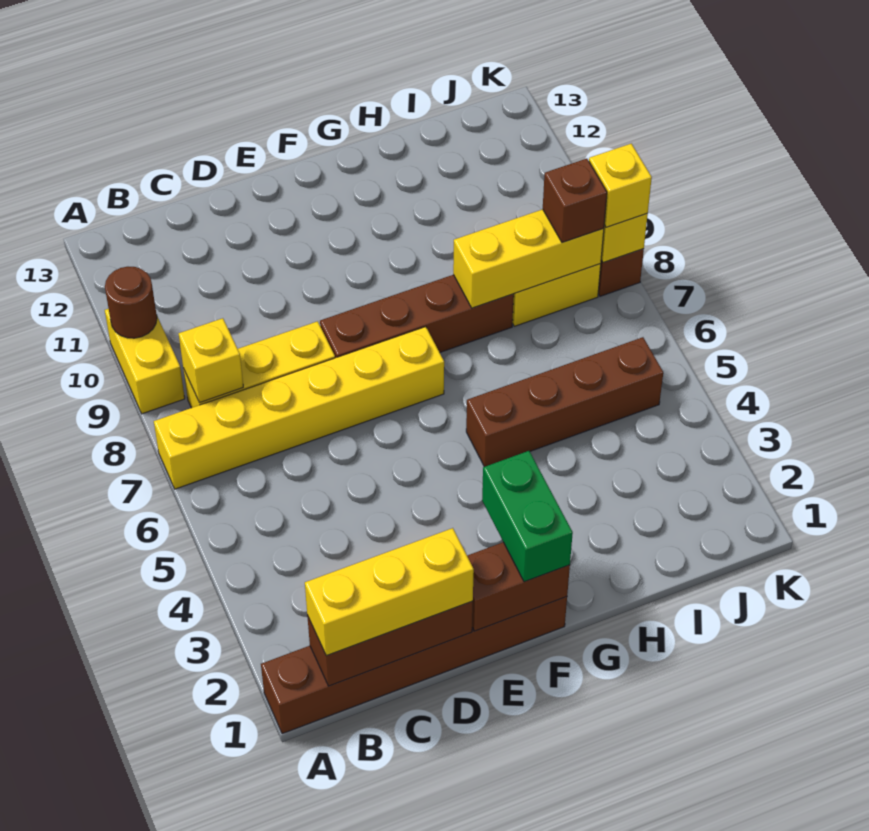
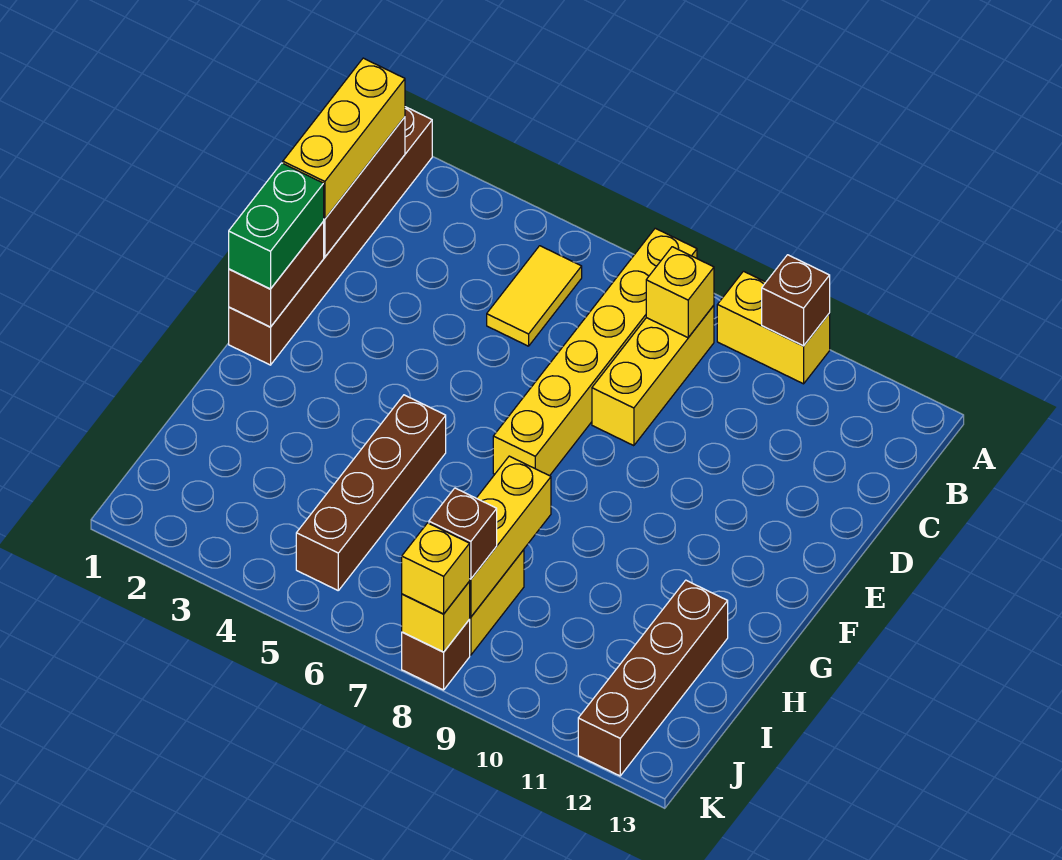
brown round brick A10 level 2 -> brown brick A10 level 2
none -> yellow tile B5:C5 level 1
brown brick E8:H8 level 1 -> brown brick H12:K12 level 1
green brick F1:F2 level 3 -> green brick E1:F1 level 3

